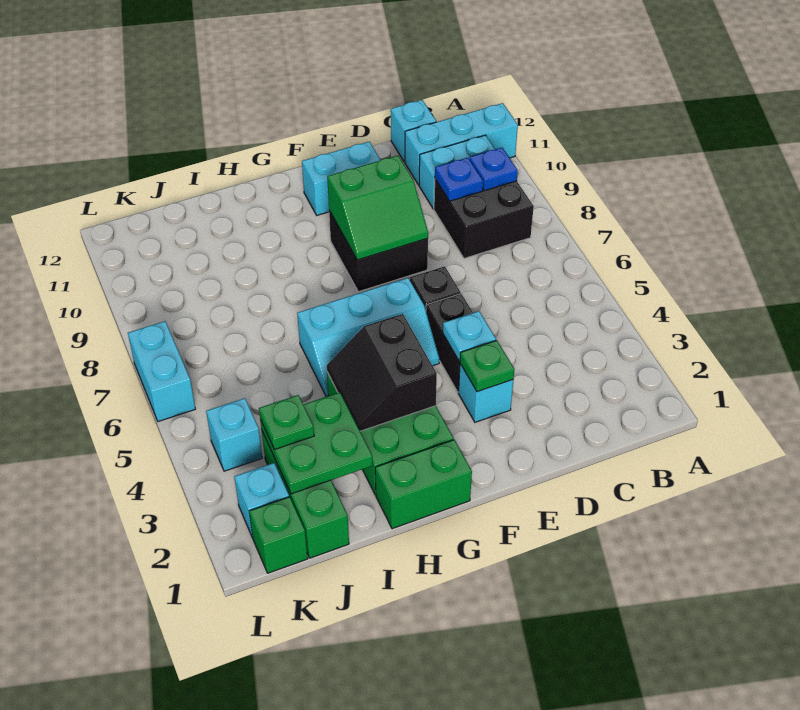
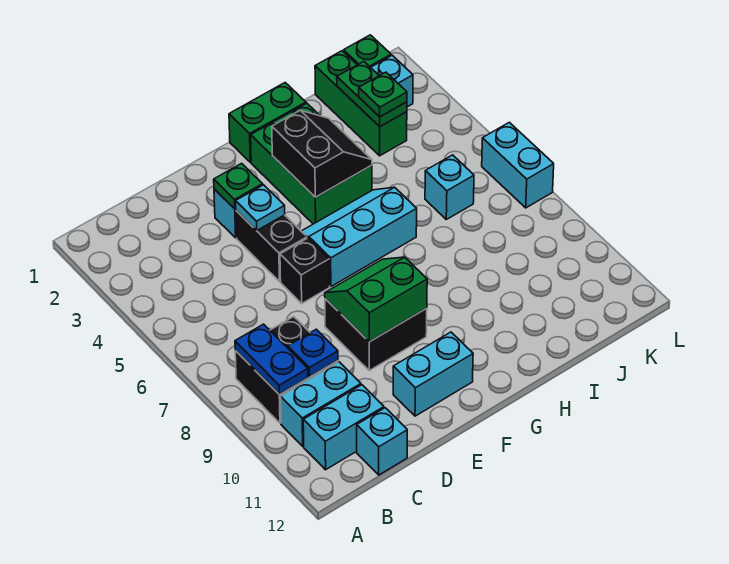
cyan brick A11:C11 level 1 -> cyan brick B11:C11 level 1
blue plate B9 level 2 -> blue plate B8:B9 level 2
green plate I2:J3 level 2 -> green plate J2:J3 level 2
cyan brick K4 level 1 -> cyan brick J6 level 1

